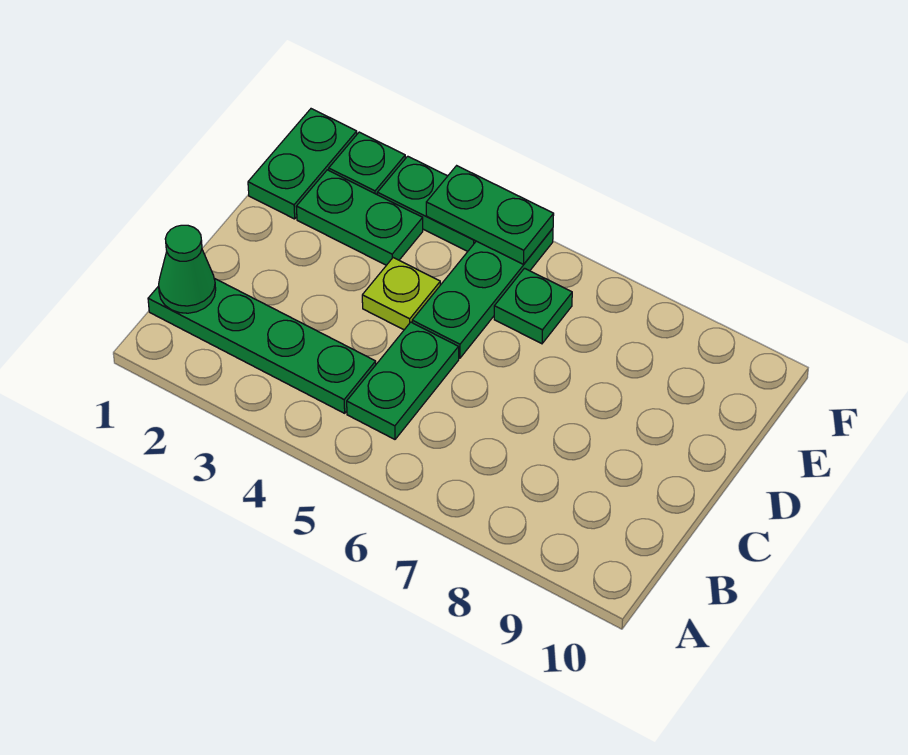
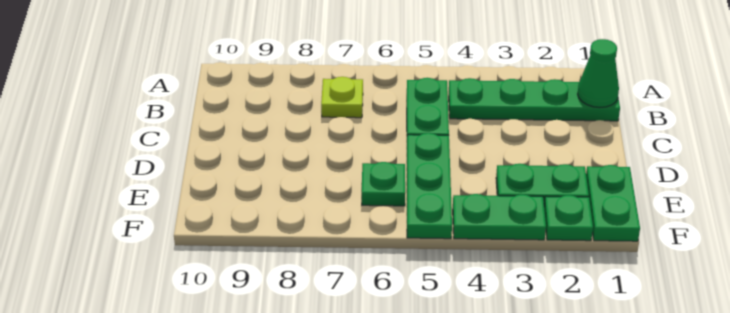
lime plate D4 level 1 -> lime plate B7 level 1
green plate F4:F5 level 2 -> none

